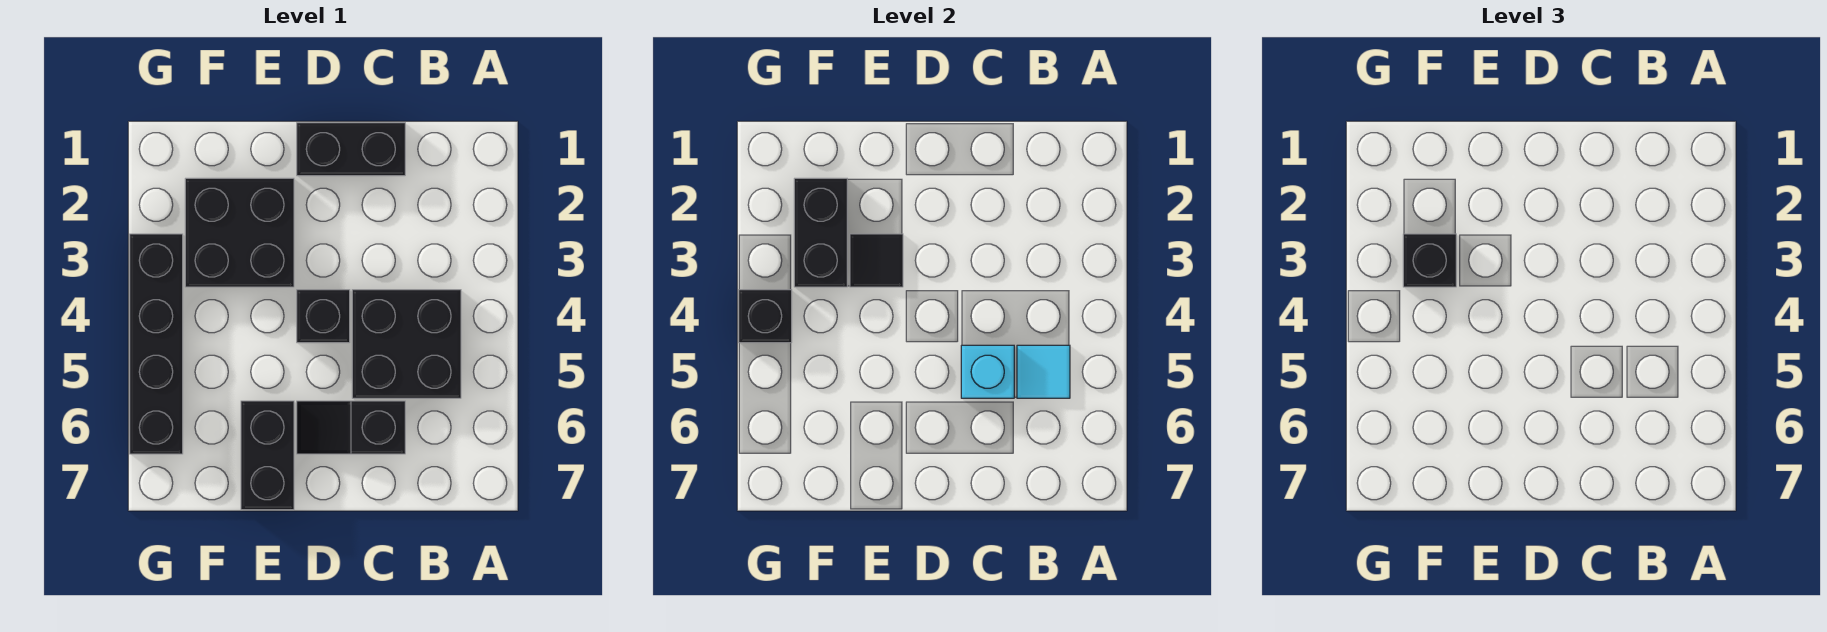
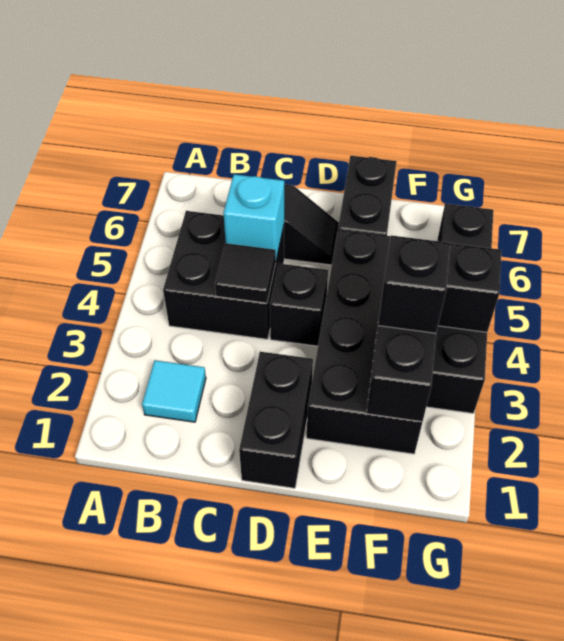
cyan tile B5 level 2 -> cyan tile B2 level 1
black brick C1:D1 level 1 -> black brick D1:D2 level 1
black brick E2:F3 level 1 -> black brick E2:F5 level 1
black tile E3 level 2 -> black tile C4 level 2

